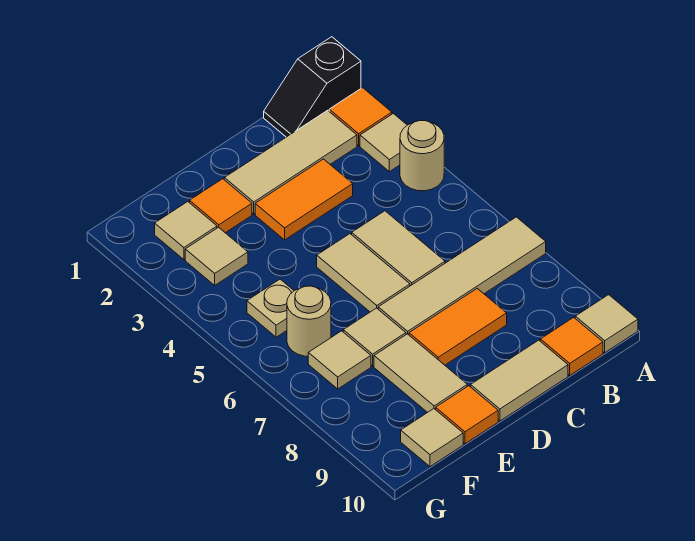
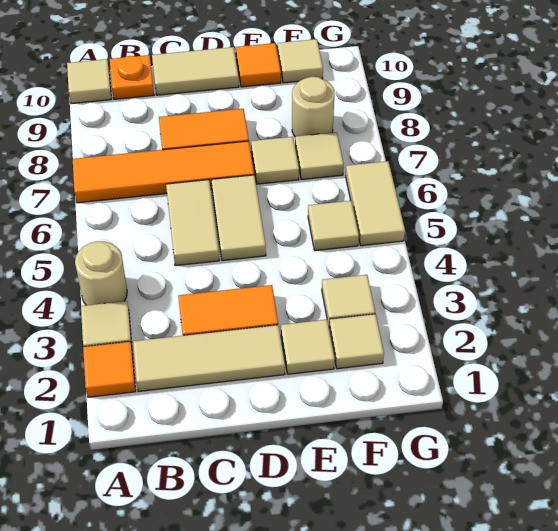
black slope A1:B1 level 1 top A -> none
tan tile A7:D7 level 1 -> orange tile A7:D7 level 1
orange tile B10 level 1 -> orange plate B10 level 1
orange tile E2 level 1 -> tan tile E2 level 1
tan tile E8:E9 level 1 -> tan tile G5:G6 level 1
tan plate F5 level 1 -> tan tile F5 level 1
tan round brick F6 level 1 -> tan round brick F8 level 1

